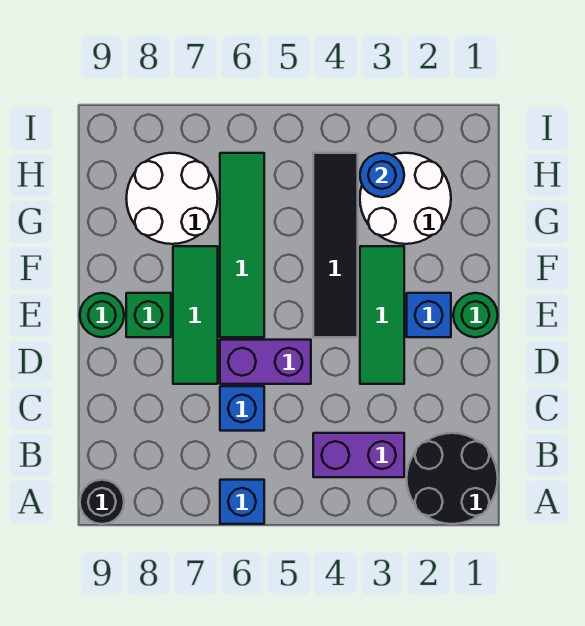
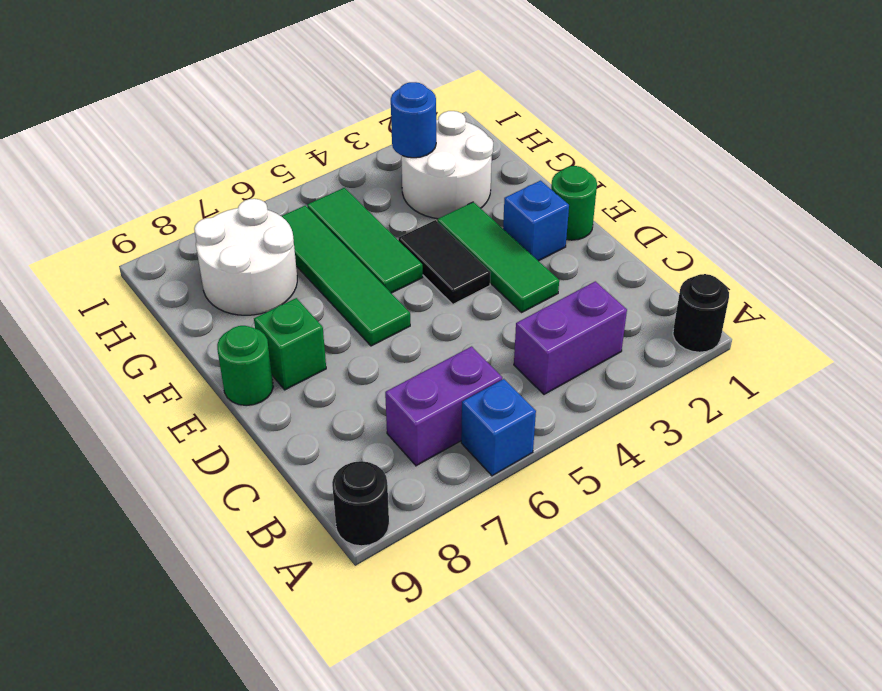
black round brick A1:B2 level 1 -> black round brick A1 level 1
blue brick C6 level 1 -> none
purple brick D5:D6 level 1 -> purple brick B6:B7 level 1
green tile D7:F7 level 1 -> green tile F5:H5 level 1
black tile E4:H4 level 1 -> black tile E4:F4 level 1

